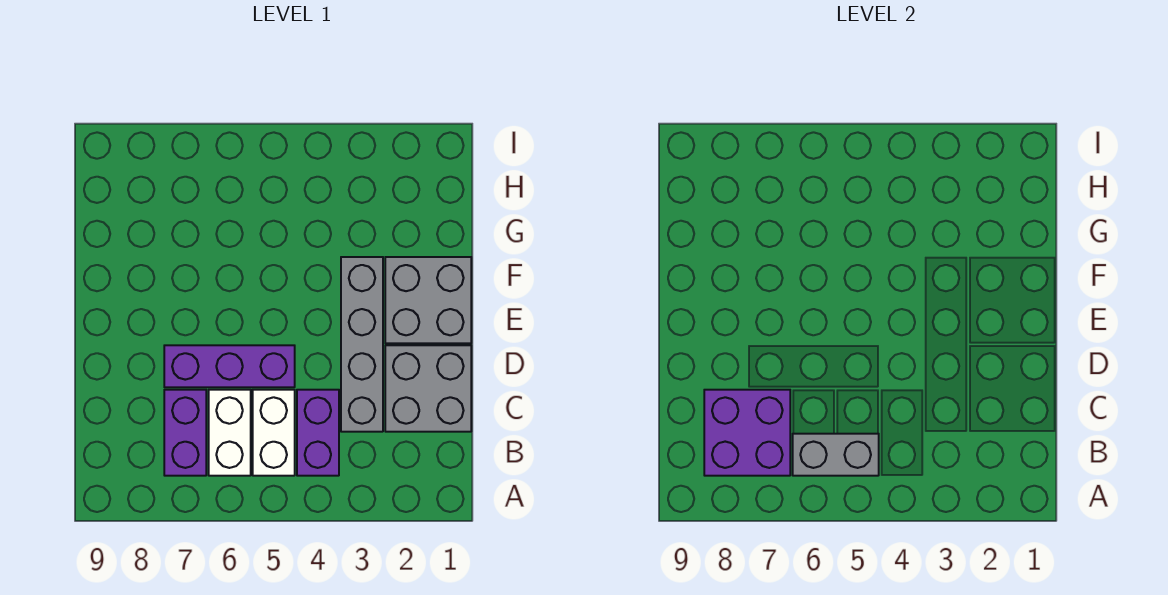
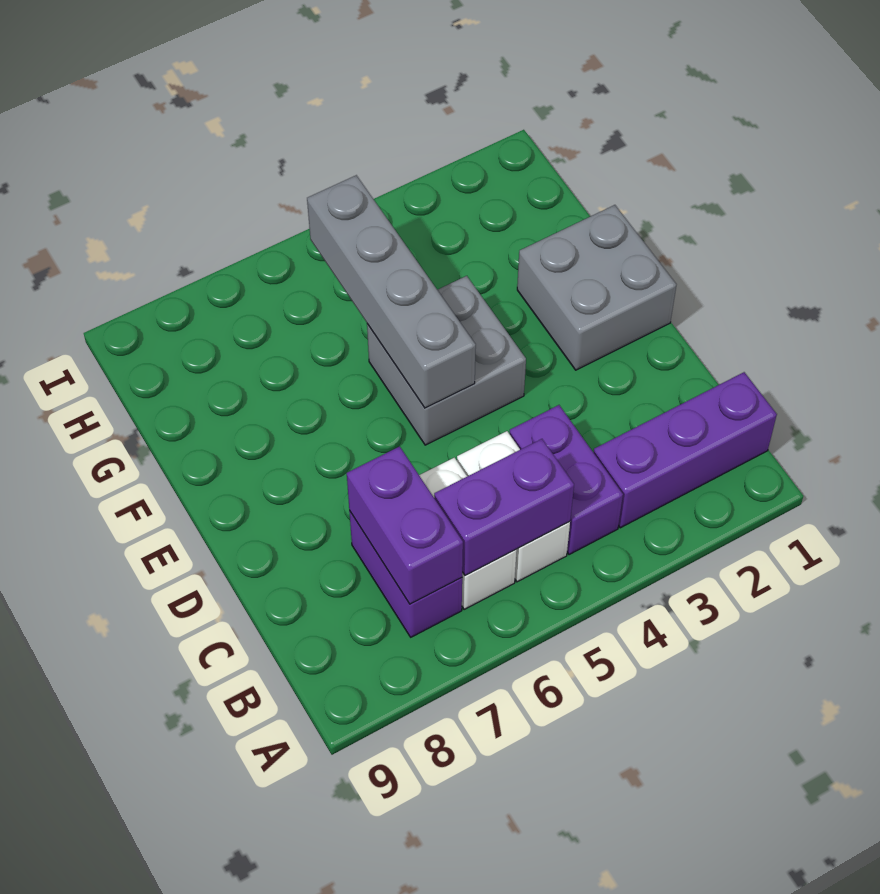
grey brick B5:B6 level 2 -> purple brick B5:B6 level 2
purple brick B7:C8 level 2 -> purple brick B7:C7 level 2
grey brick C1:D2 level 1 -> grey brick E4:F5 level 1
grey brick C3:F3 level 1 -> grey brick E5:H5 level 2
purple brick D5:D7 level 1 -> purple brick B1:B3 level 1

